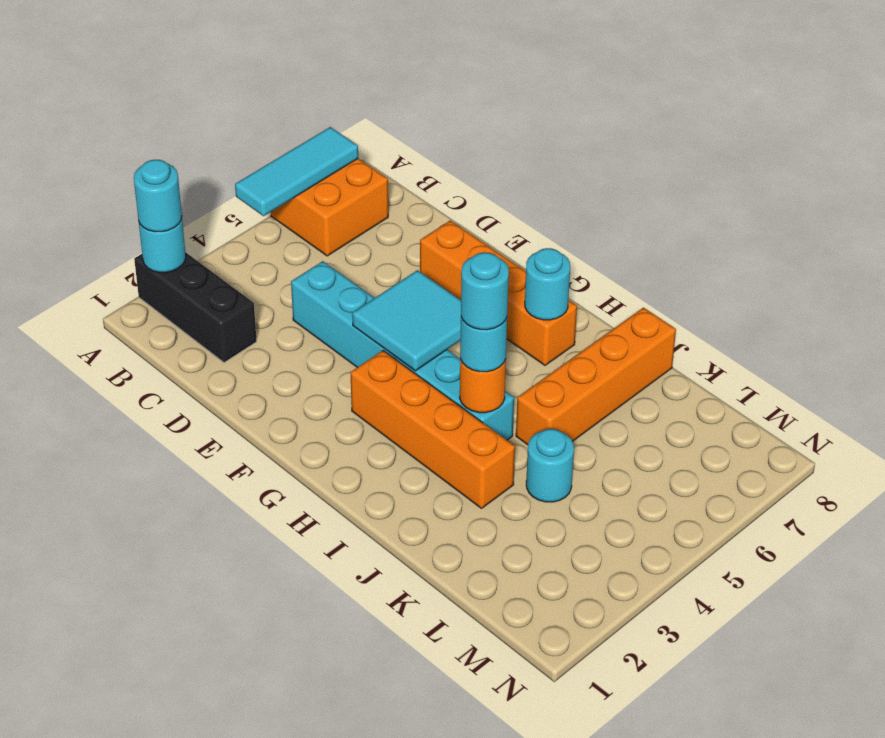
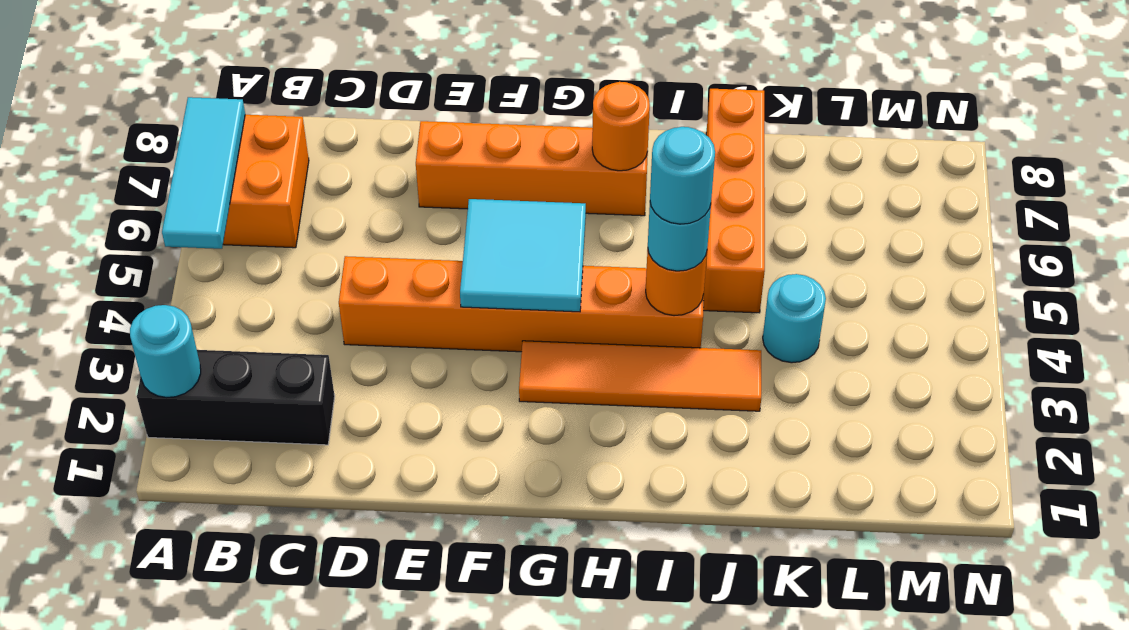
cyan round brick A2 level 3 -> none
cyan brick D4:I4 level 1 -> orange brick D4:I4 level 1
orange brick G3:J3 level 1 -> orange tile G3:J3 level 1
cyan round brick H7 level 2 -> orange round brick H7 level 2

